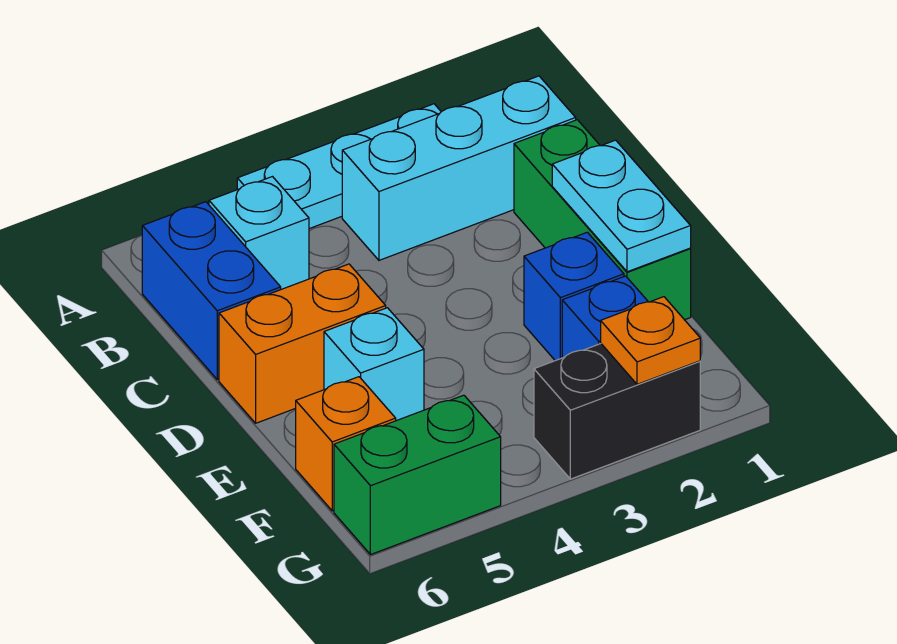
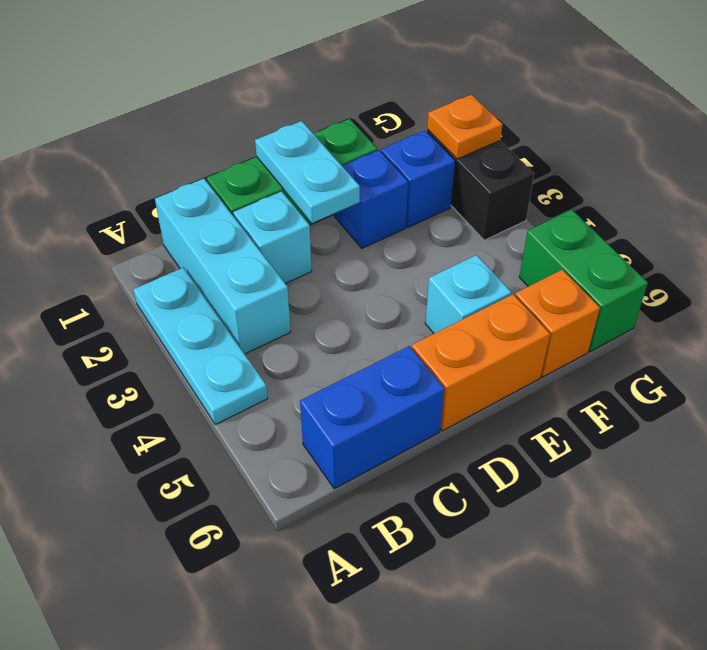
cyan brick B5 level 1 -> cyan brick C2 level 1
cyan plate D1:E1 level 2 -> cyan plate D1:D2 level 2
orange brick D5:D6 level 1 -> orange brick D6:E6 level 1

